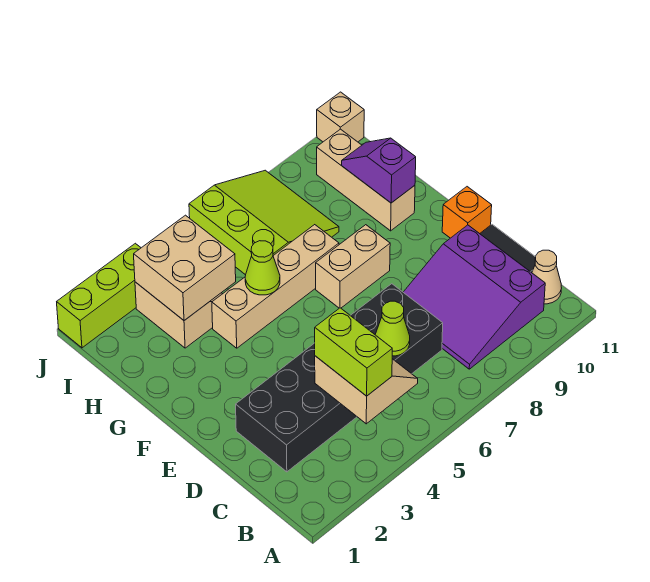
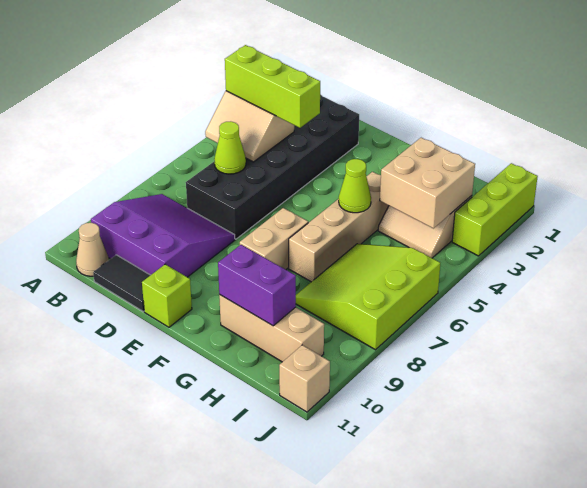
lime brick B4:C4 level 3 -> lime brick B4:D4 level 3
orange brick E11 level 1 -> lime brick E11 level 1
purple slope G10:H10 level 2 top G -> purple brick G10:H10 level 2
lime slope H6:J8 level 1 top 6 -> lime slope H6:J8 level 1 top J

